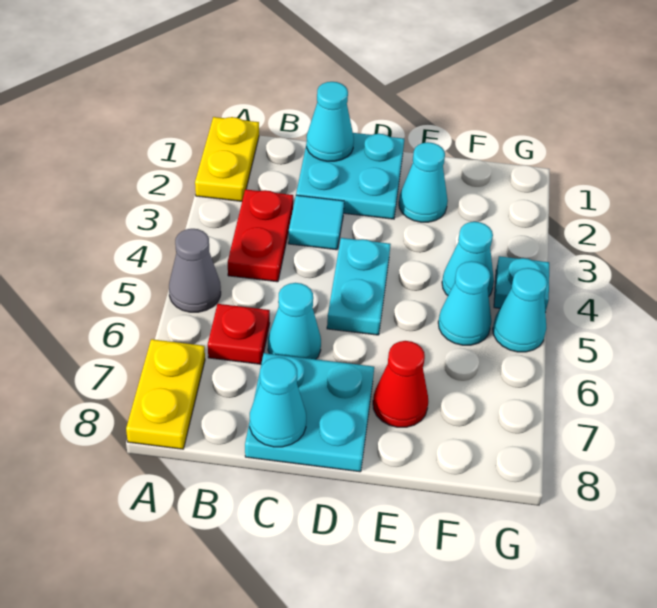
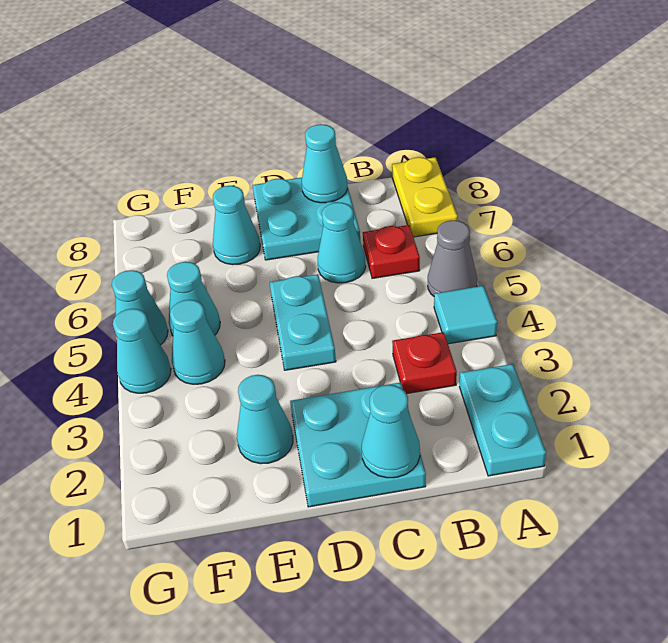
yellow plate A1:A2 level 1 -> cyan plate A1:A2 level 1
red plate B3:B4 level 1 -> red plate B3 level 1
cyan tile C3 level 1 -> cyan tile A4 level 1
red cone E7 level 1 -> cyan cone E7 level 1
cyan plate G4 level 1 -> cyan cone G4 level 1

